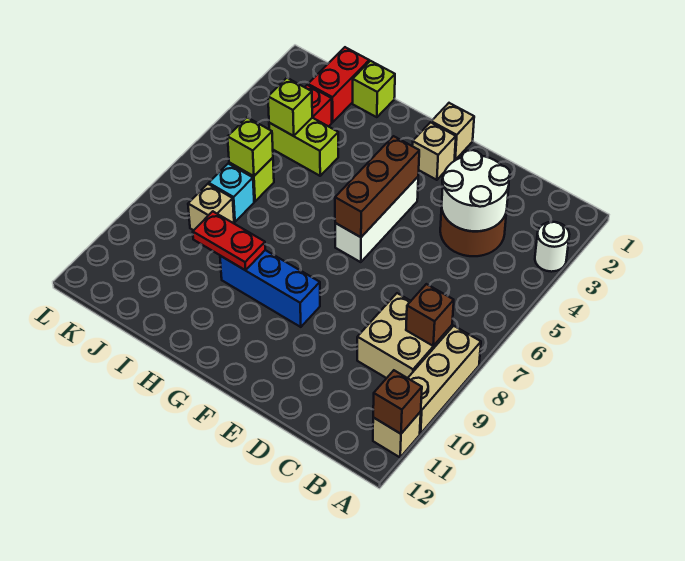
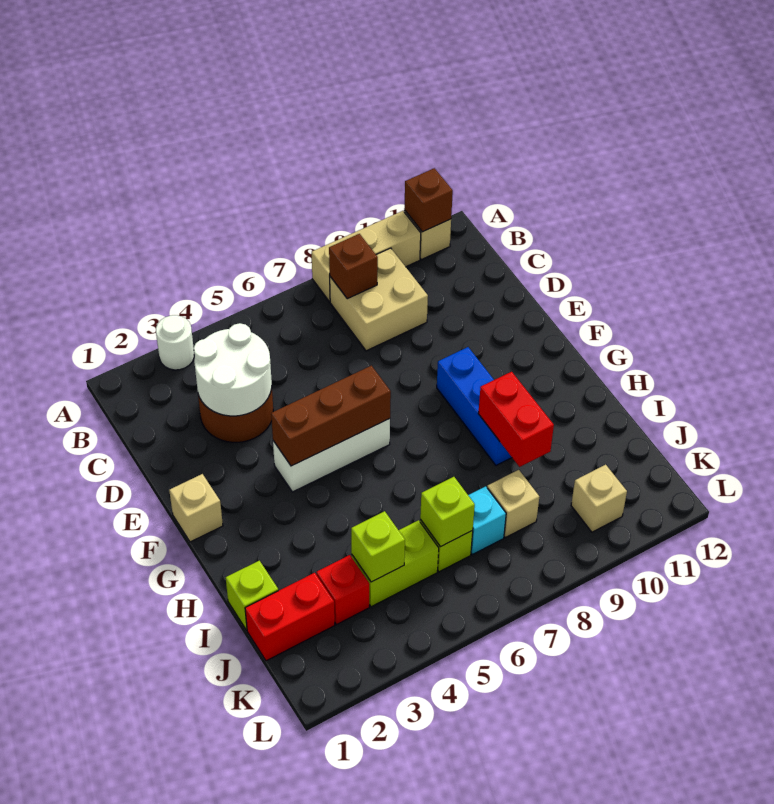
tan brick F2 level 1 -> tan brick K10 level 1
red plate H9:I9 level 2 -> red brick H9:I9 level 2
lime brick I4:J4 level 1 -> lime brick J4:J5 level 1

